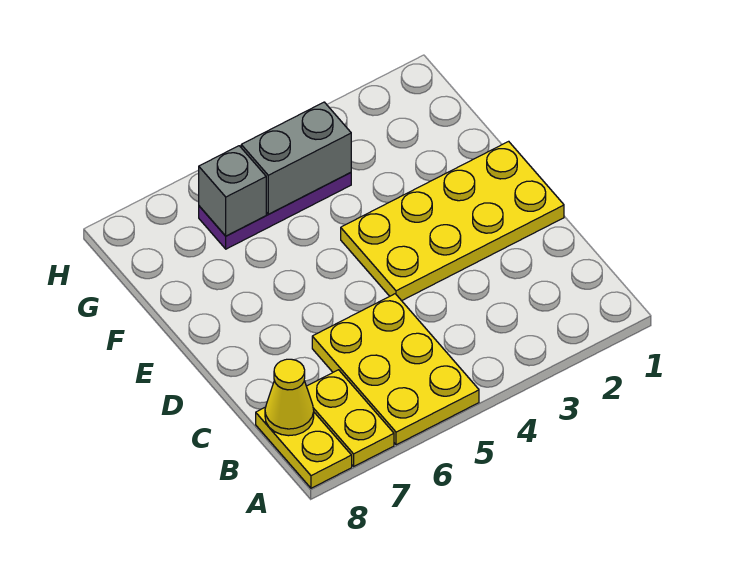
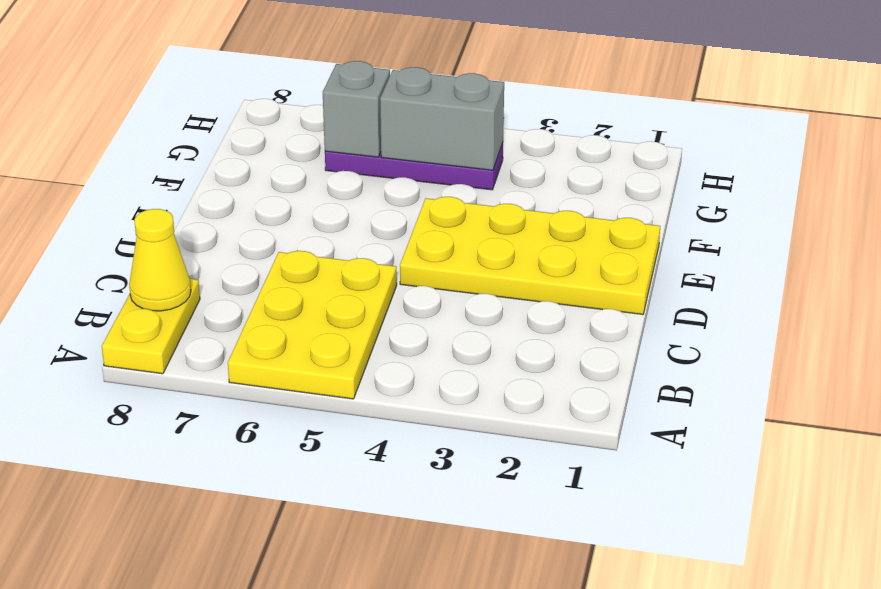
yellow plate A7:B7 level 1 -> none

